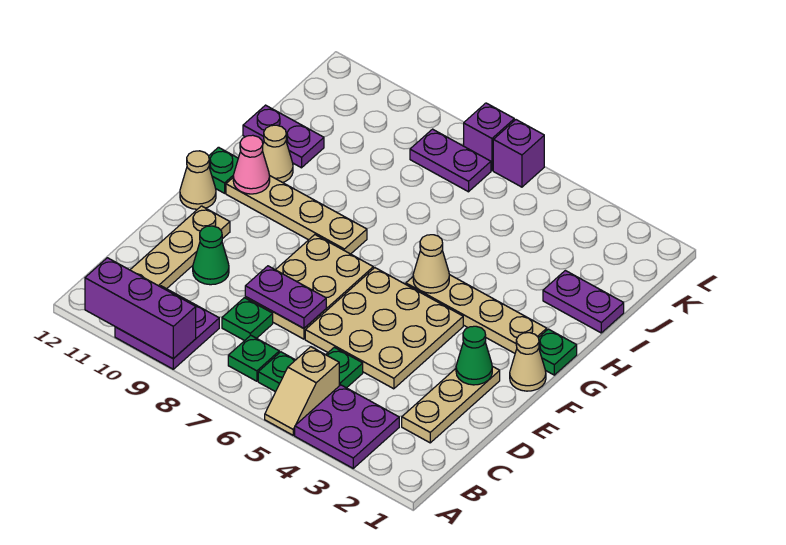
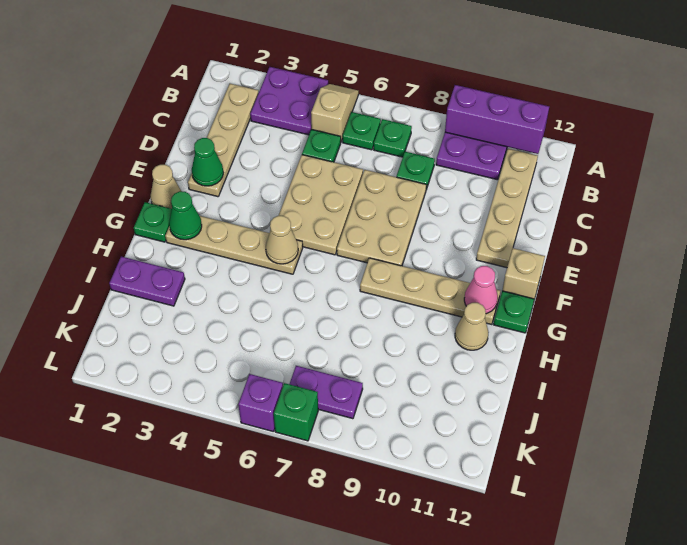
tan plate C2:E2 level 1 -> tan plate B2:E2 level 1
tan plate D4:F6 level 1 -> tan plate D5:F6 level 1
purple plate D7:D8 level 2 -> none
green cone D10 level 1 -> green cone G2 level 2
tan cone F12 level 1 -> tan brick F12 level 1
purple plate I11:I12 level 1 -> none
purple brick L7 level 1 -> green brick L7 level 1

